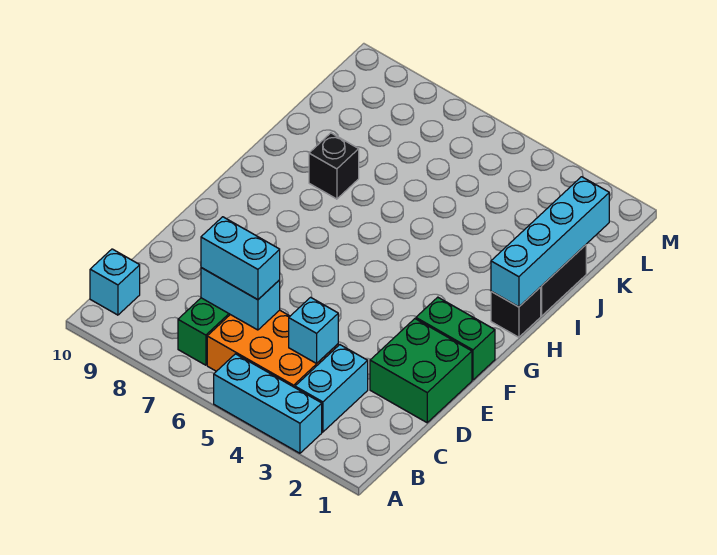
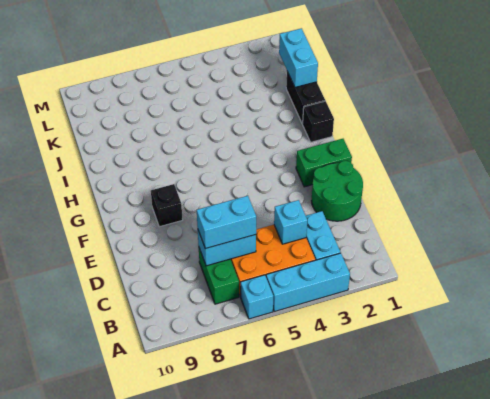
cyan brick B10 level 1 -> cyan brick A6 level 1
green brick D1:E2 level 1 -> green round brick D1:E2 level 1
cyan brick H1:K1 level 2 -> cyan brick J1:K1 level 2
black brick I8 level 1 -> black brick F8 level 1

